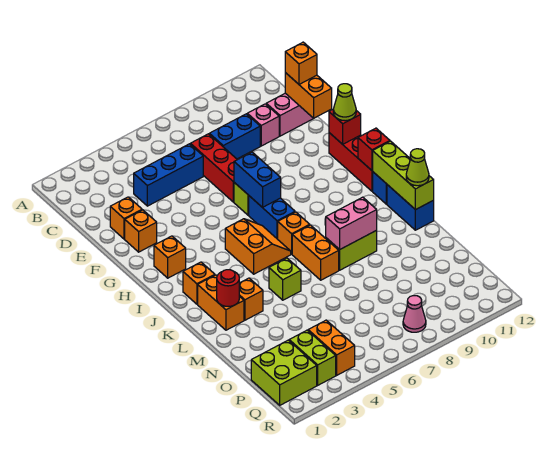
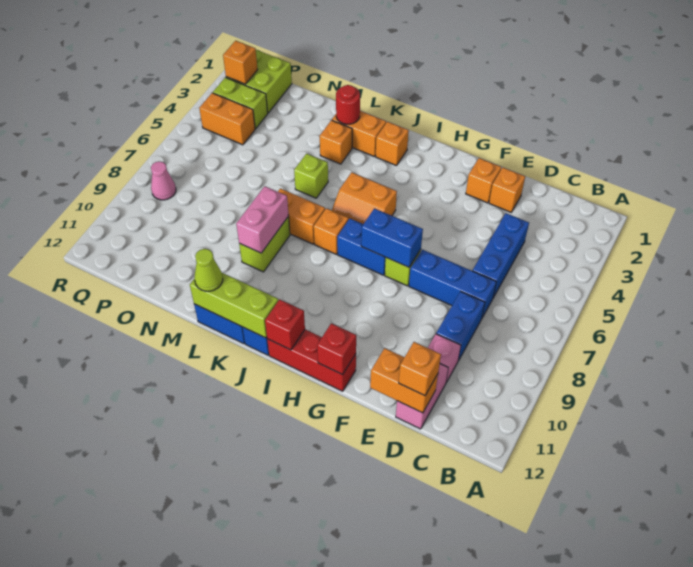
red brick D7:F7 level 1 -> blue brick D7:F7 level 1
lime cone G12 level 3 -> none
orange brick H2 level 1 -> orange brick Q2 level 2

